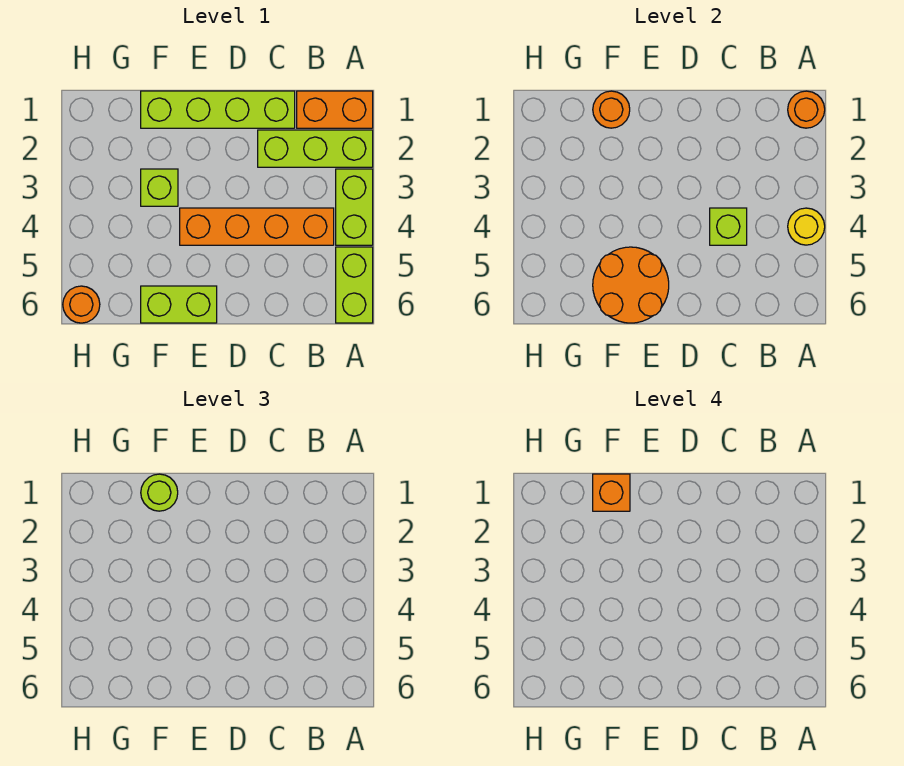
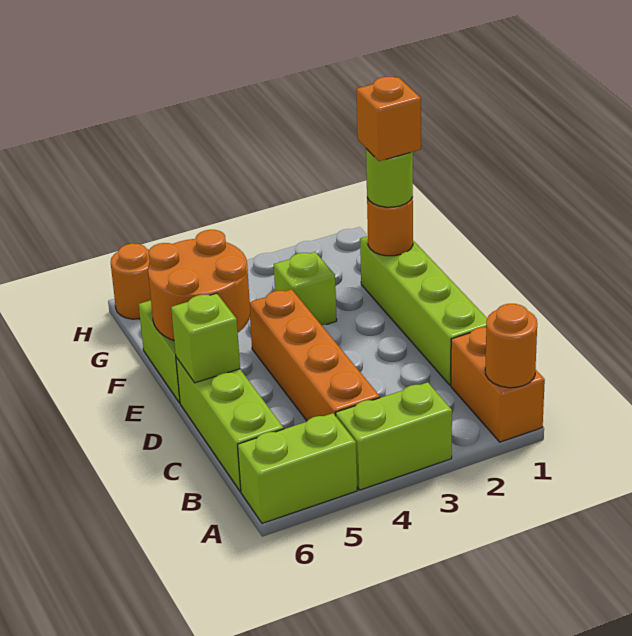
lime brick A2:C2 level 1 -> lime brick B6:D6 level 1
yellow round brick A4 level 2 -> none
lime brick C4 level 2 -> lime brick D6 level 2

